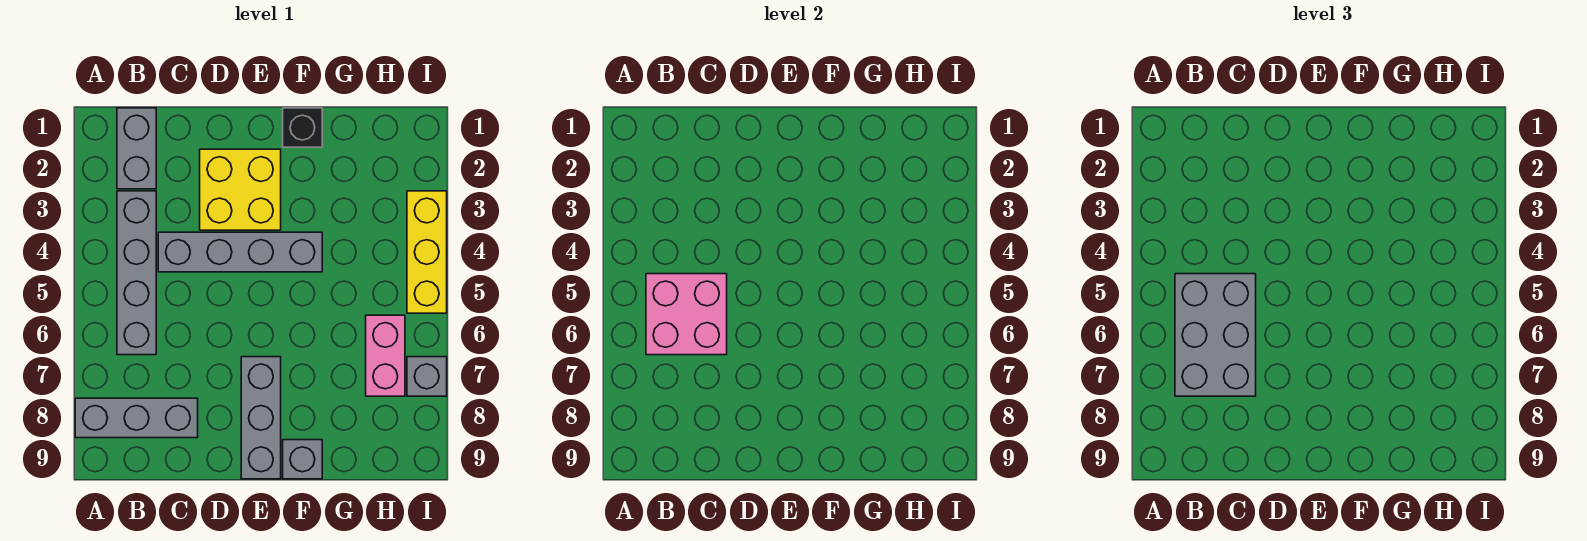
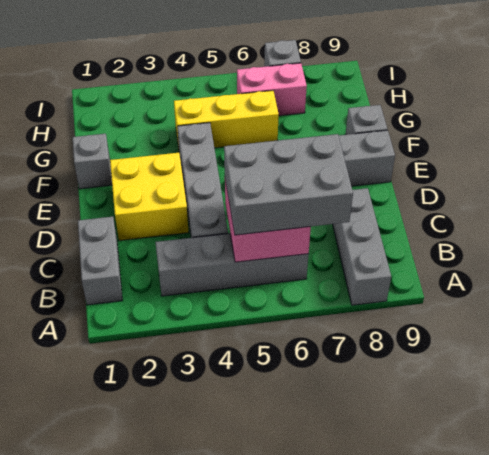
grey brick B1:B2 level 1 -> grey brick B1:C1 level 1
black brick F1 level 1 -> grey brick F1 level 1
yellow brick I3:I5 level 1 -> yellow brick G4:G6 level 1

